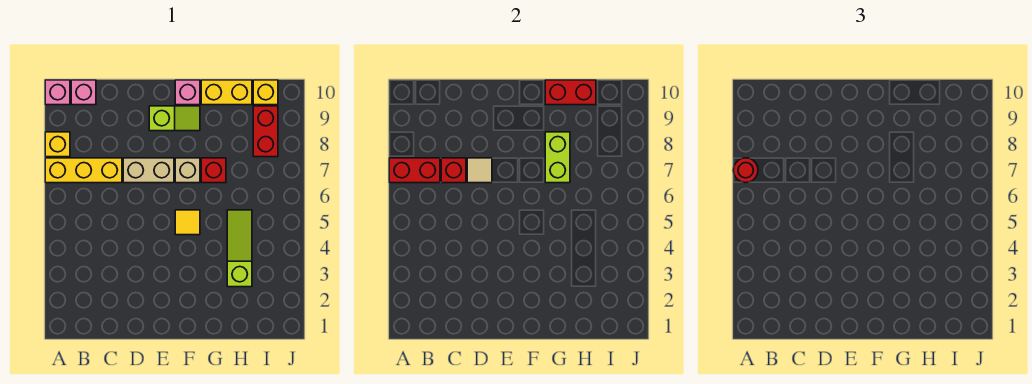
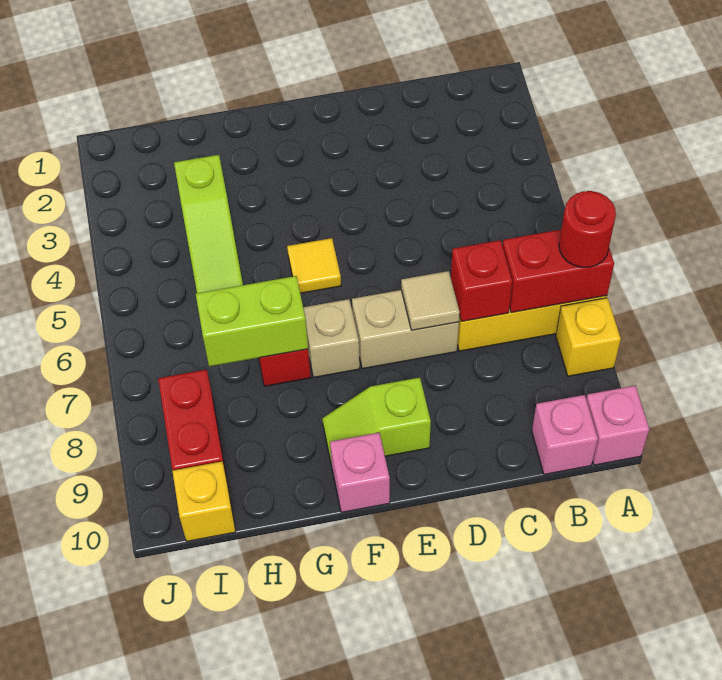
lime brick G7:G8 level 2 -> lime brick G7:H7 level 2
yellow brick G10:H10 level 1 -> none
red brick G10:H10 level 2 -> none

